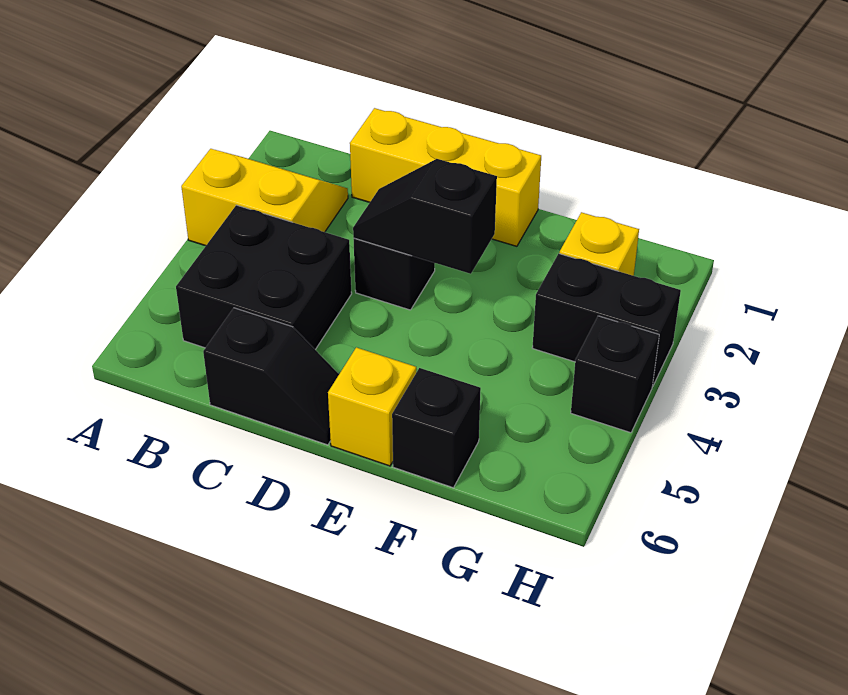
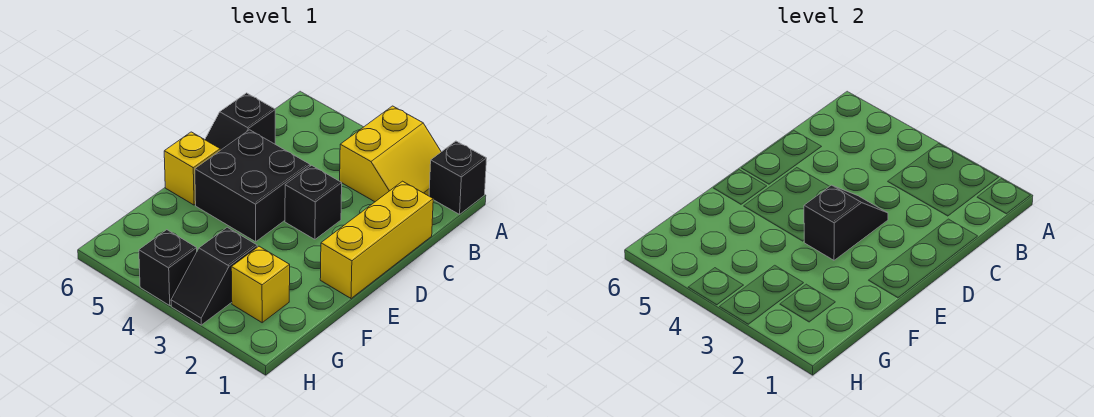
black brick B4:C5 level 1 -> black brick D4:E5 level 1
black brick F6 level 1 -> black brick A1 level 1
black brick G3:H3 level 1 -> black slope G3:H3 level 1 top G

